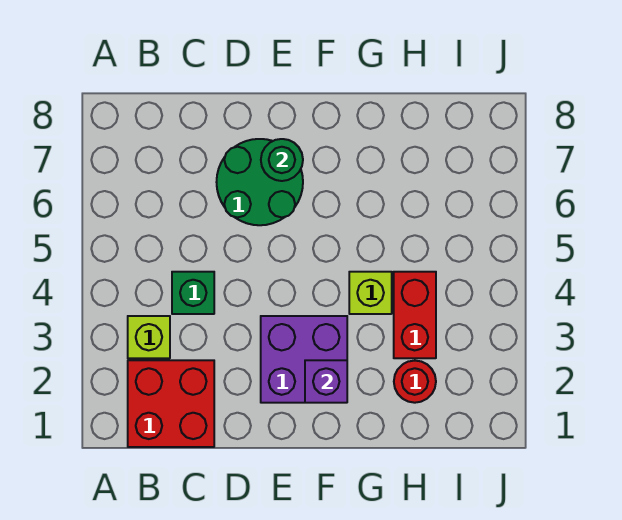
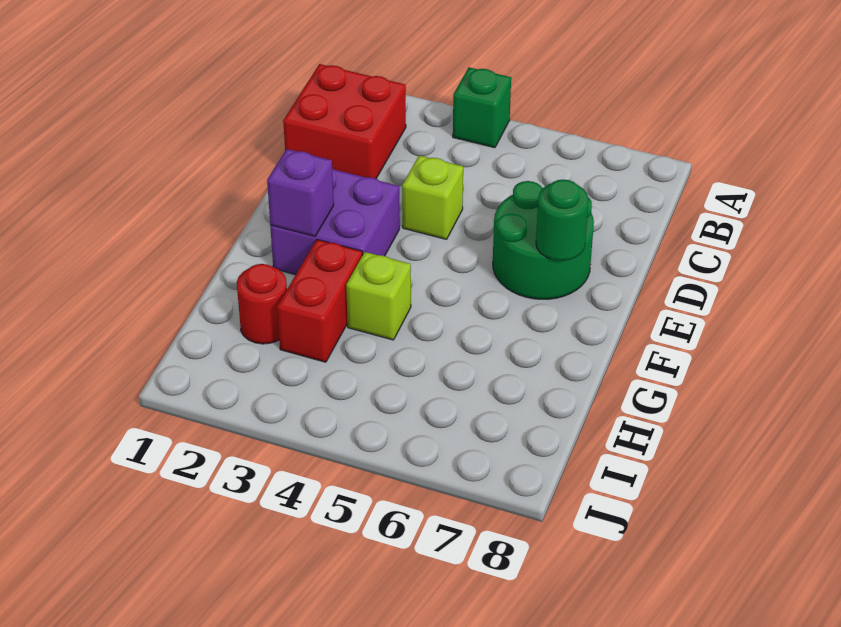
lime brick B3 level 1 -> lime brick D4 level 1
green brick C4 level 1 -> green brick A4 level 1
red brick H3:H4 level 1 -> red brick G3:H3 level 1

